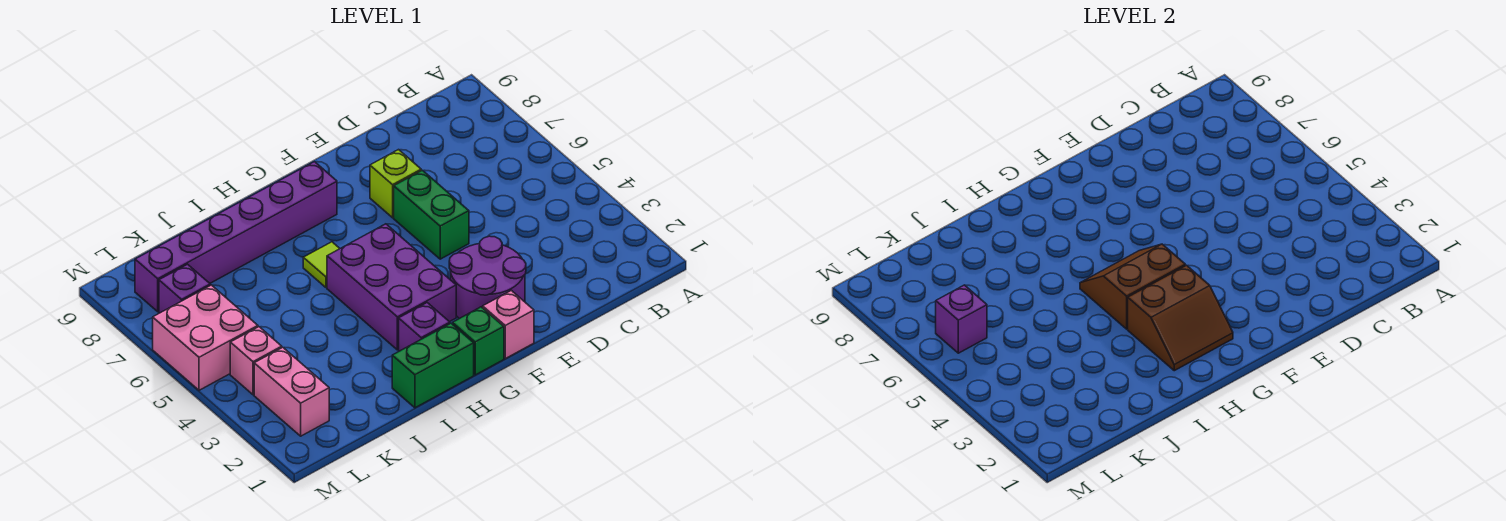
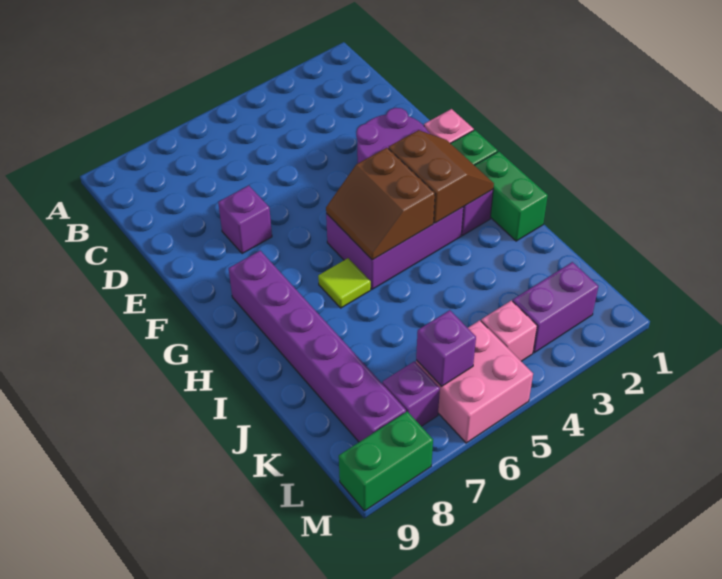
green brick E5:E6 level 1 -> green brick M8:M9 level 1
lime brick E7 level 1 -> purple brick E7 level 1
pink brick L2:L3 level 1 -> purple brick L2:L3 level 1

